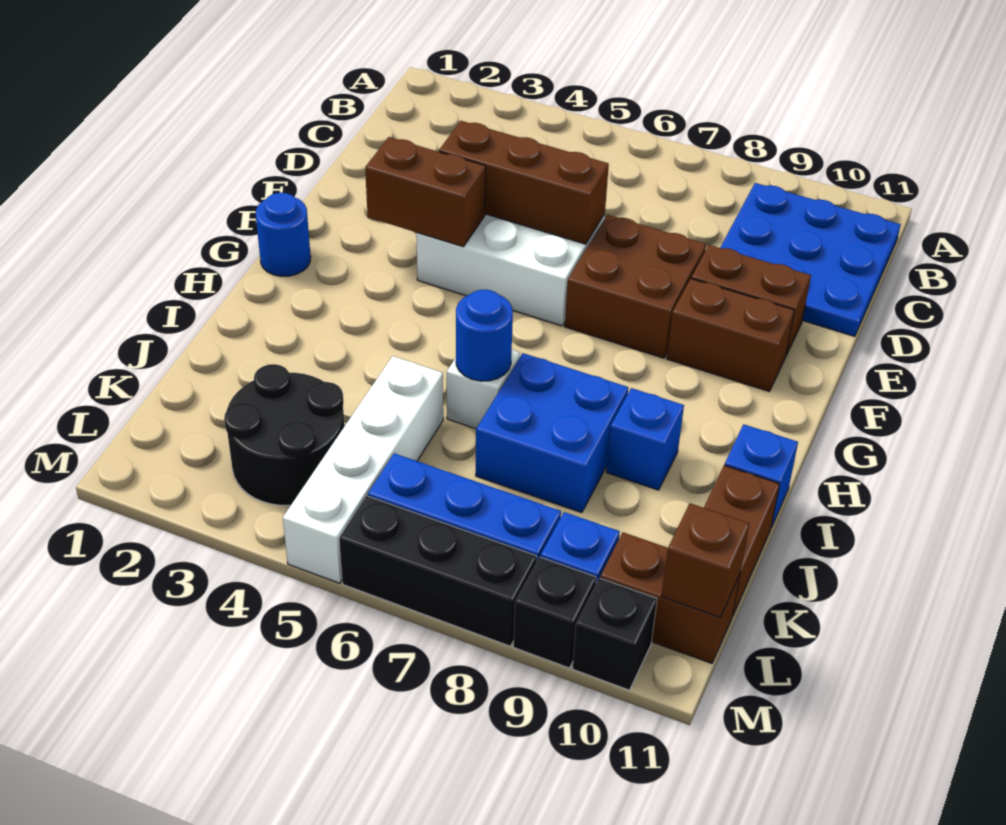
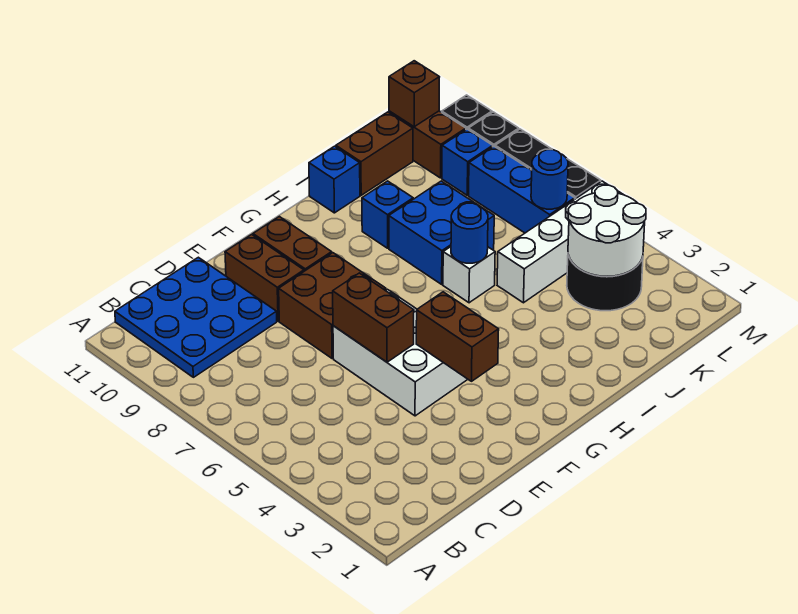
brown brick E4:E6 level 2 -> brown brick E5:E6 level 2
blue round brick G1 level 1 -> blue round brick L6 level 2
none -> white round brick K3:L4 level 2

